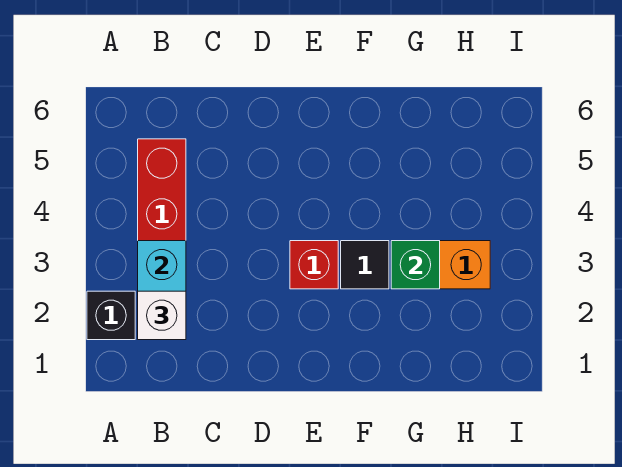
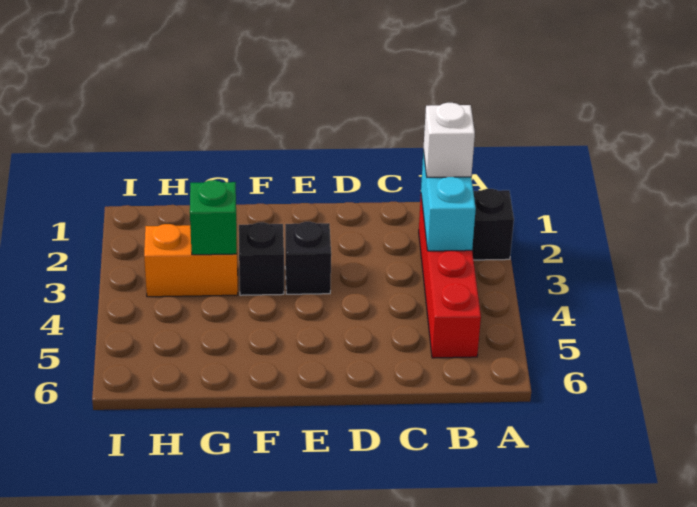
red brick E3 level 1 -> black brick E3 level 1
black tile F3 level 1 -> black brick F3 level 1

